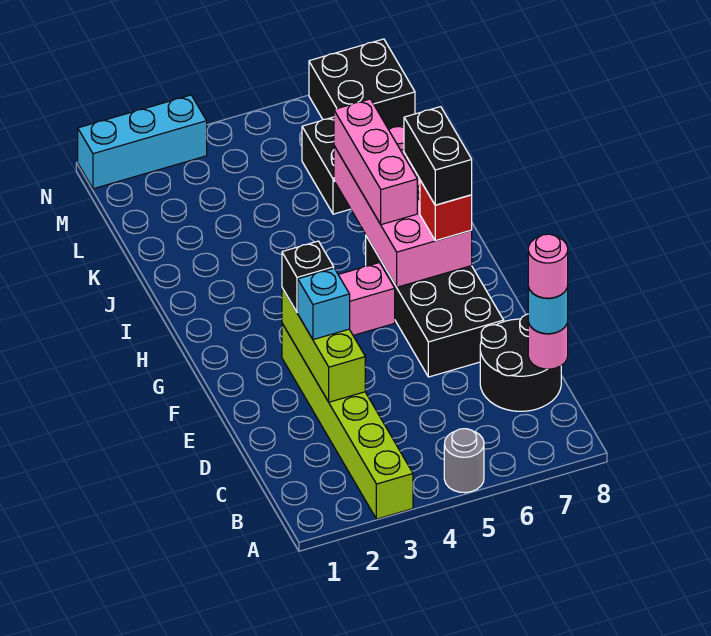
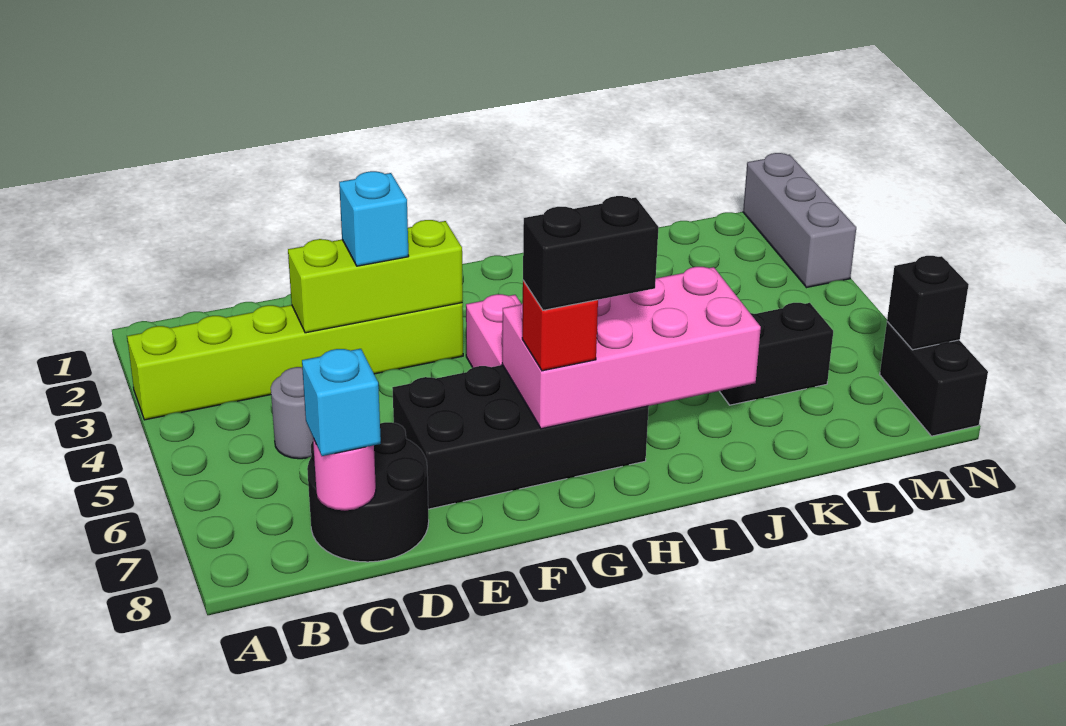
grey round brick A5 level 1 -> grey round brick C5 level 1
cyan round brick C8 level 3 -> cyan brick C8 level 3
pink round brick C8 level 4 -> none
black brick F3 level 3 -> black brick N7 level 2
pink brick H6:J6 level 3 -> none
black brick M7:N8 level 1 -> black brick N7:N8 level 1
cyan brick N1:N3 level 1 -> grey brick N1:N3 level 1

